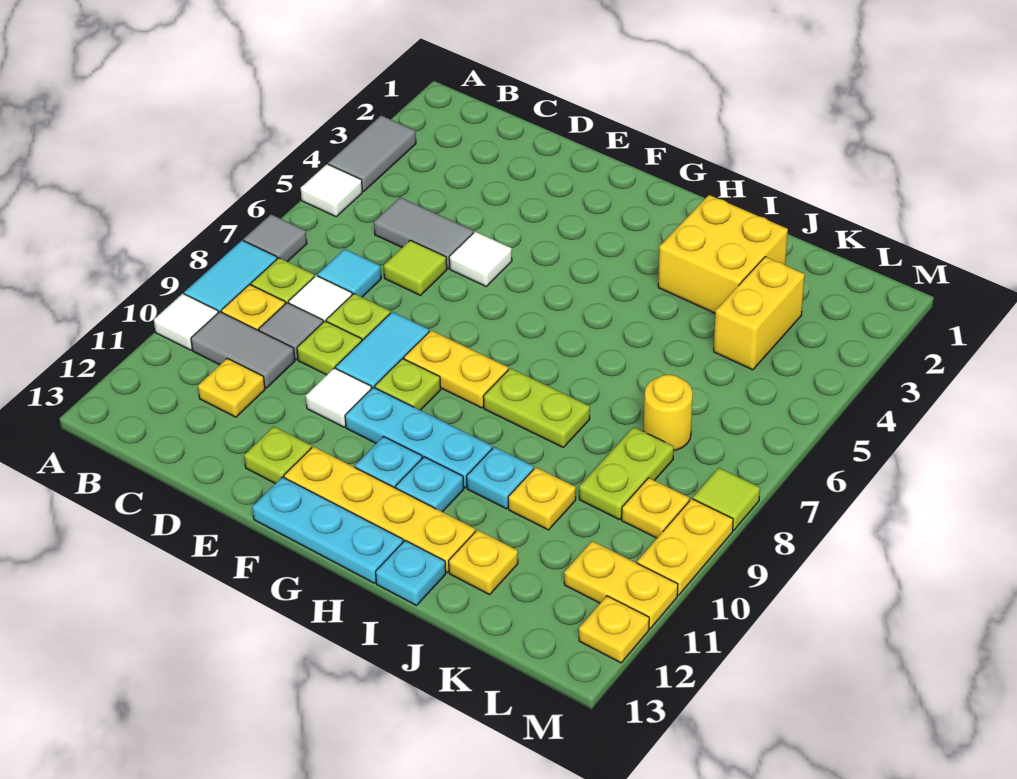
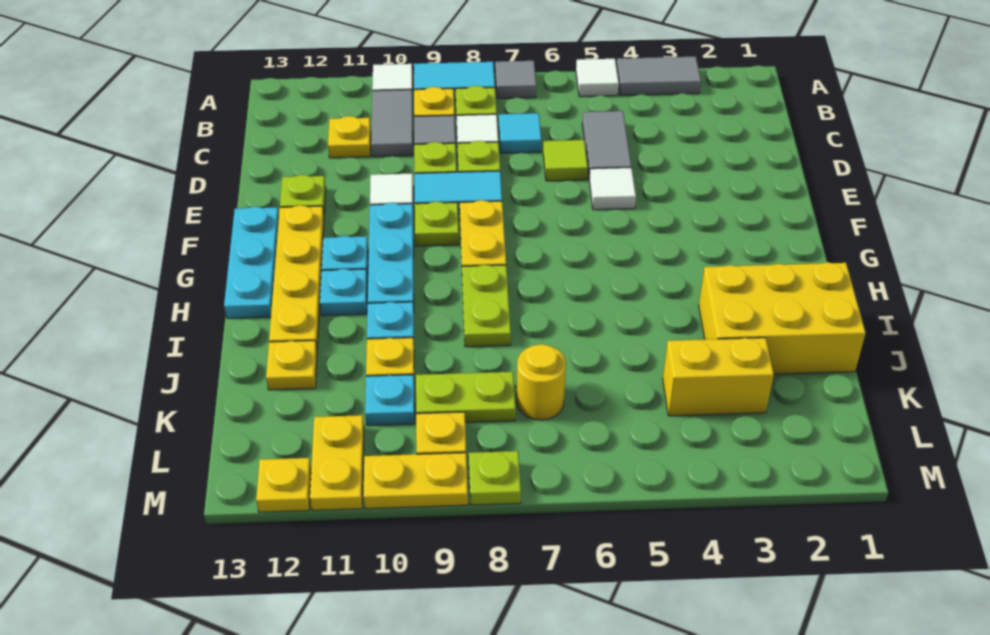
yellow brick I2:J3 level 1 -> yellow brick I1:J3 level 1
cyan plate I13 level 1 -> cyan plate K10 level 1
lime tile M8 level 1 -> lime plate M8 level 1

